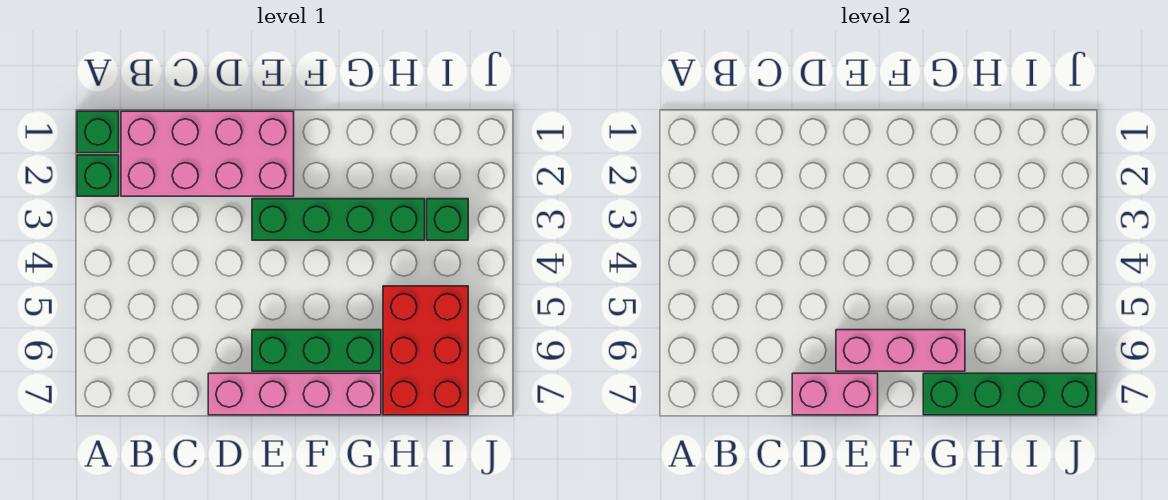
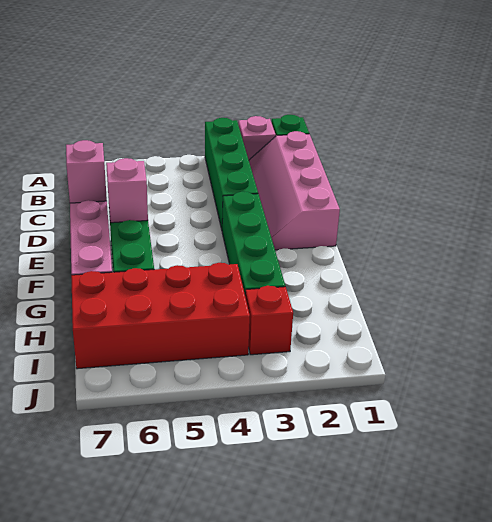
green brick A2 level 1 -> pink brick A2 level 1
pink brick B1:E2 level 1 -> pink slope B1:E2 level 1 top 1
pink brick D7:E7 level 2 -> pink brick D7 level 2
pink brick E6:G6 level 2 -> pink brick E6 level 2
green brick G7:J7 level 2 -> green brick A3:D3 level 1
red brick H5:I7 level 1 -> red brick H4:I7 level 1
green brick I3 level 1 -> red brick I3 level 1

